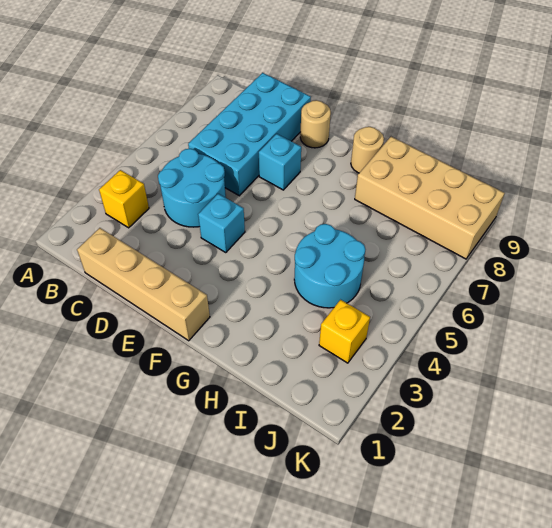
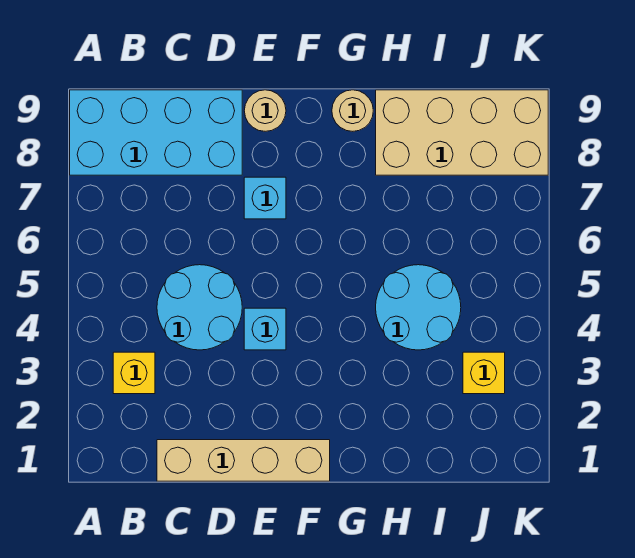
cyan brick C6:D9 level 1 -> cyan brick A8:D9 level 1

